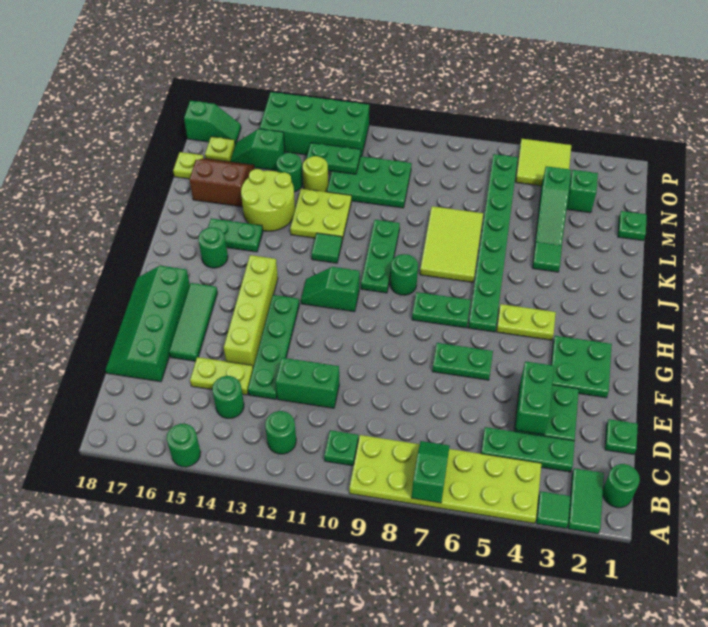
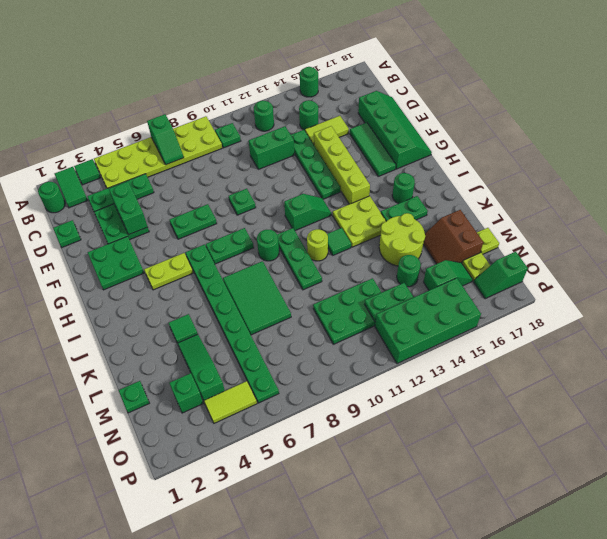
lime plate D14:D15 level 1 -> lime tile D14:D15 level 1
none -> green plate F9 level 1
lime tile J7:L8 level 1 -> green tile J7:L8 level 1
lime plate K12:L13 level 1 -> lime plate I13:J14 level 1
brown slope L16:M17 level 1 top L -> brown slope L16:M17 level 1 top 17
lime round brick M13 level 1 -> lime round brick J11 level 1
lime tile O4:P5 level 1 -> lime tile O4:O5 level 1

